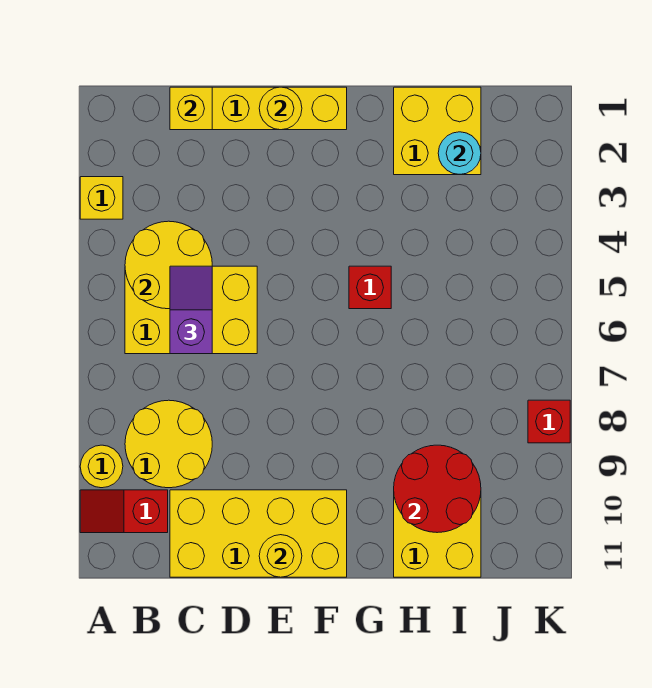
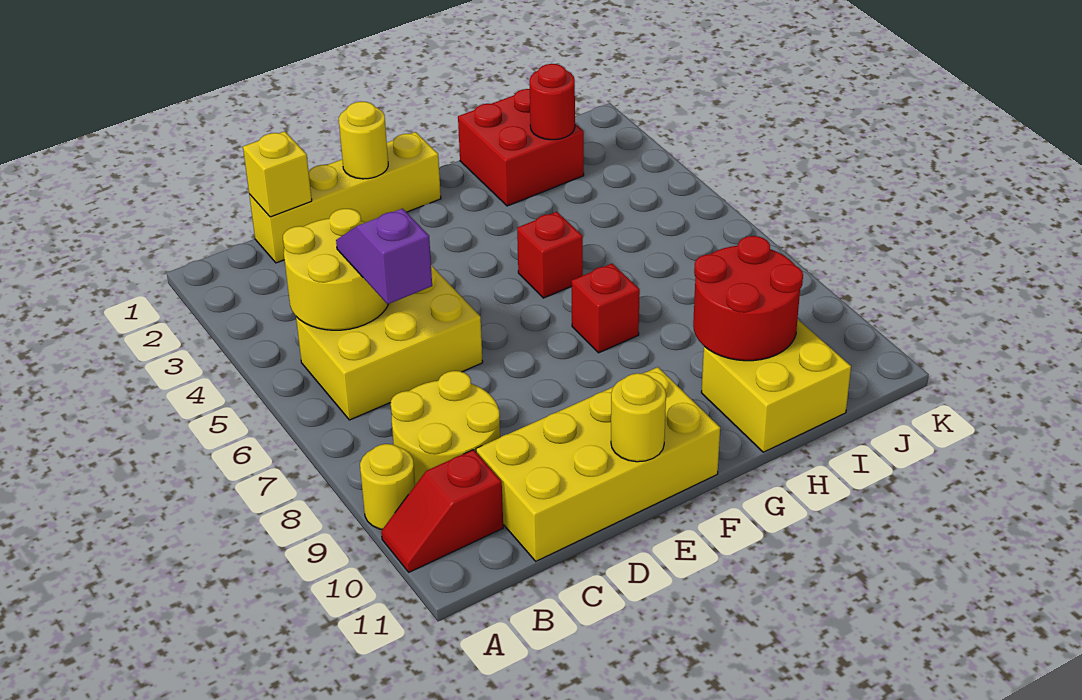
yellow brick A3 level 1 -> none
yellow brick H1:I2 level 1 -> red brick H1:I2 level 1
cyan round brick I2 level 2 -> red round brick I2 level 2
red brick K8 level 1 -> red brick G7 level 1

